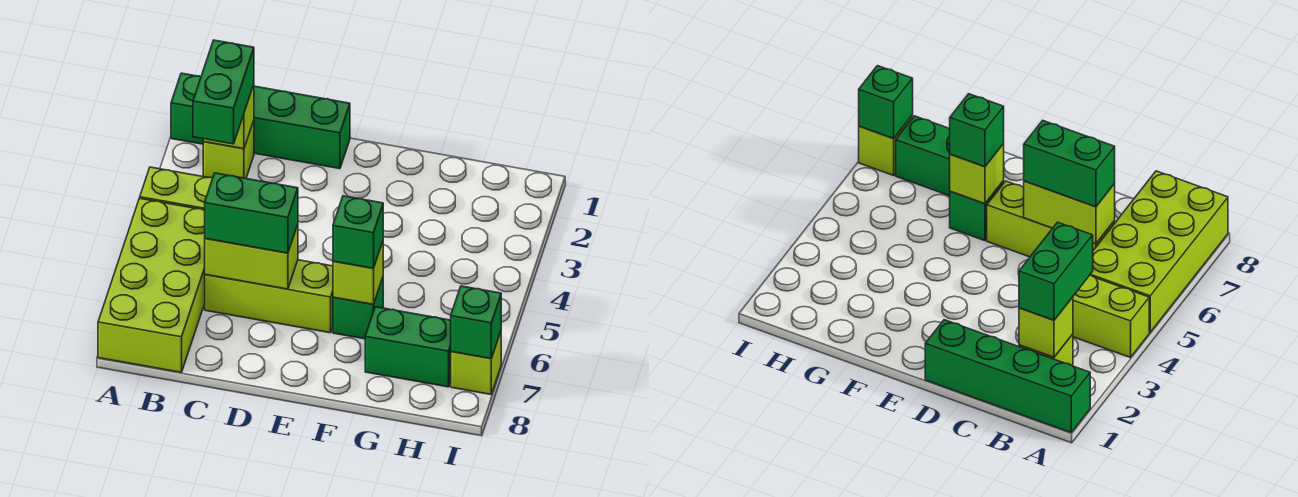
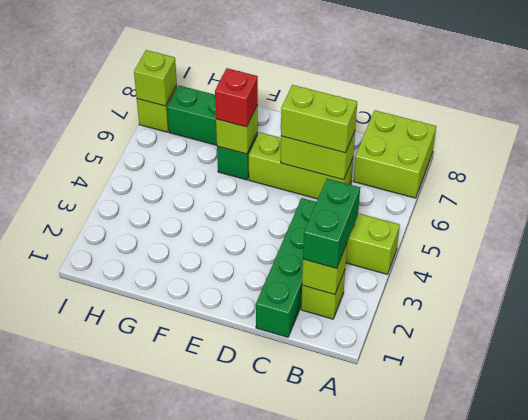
green brick A1:D1 level 1 -> green brick C1:C4 level 1
lime brick A5:B8 level 1 -> lime brick A7:B8 level 1
green brick C6:D6 level 3 -> lime brick C6:D6 level 3
green brick F6 level 3 -> red brick F6 level 3
green brick I7 level 2 -> lime brick I7 level 2

